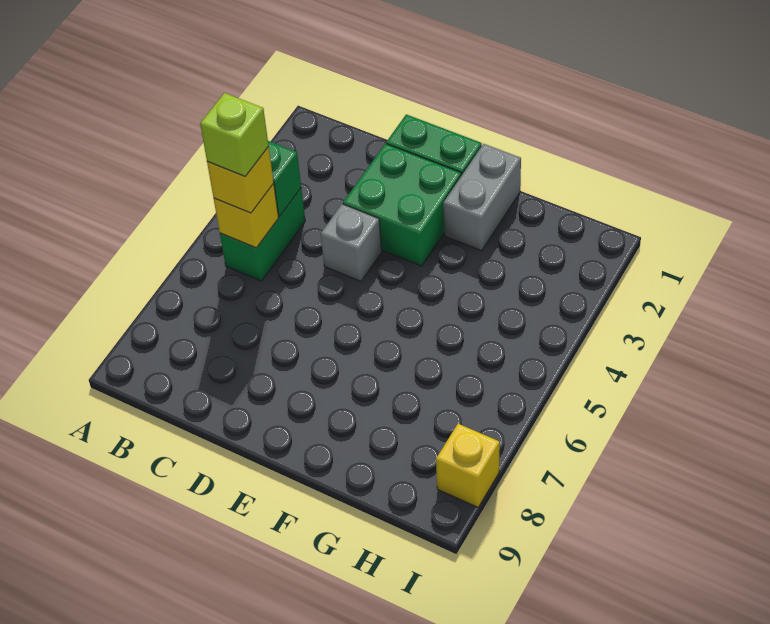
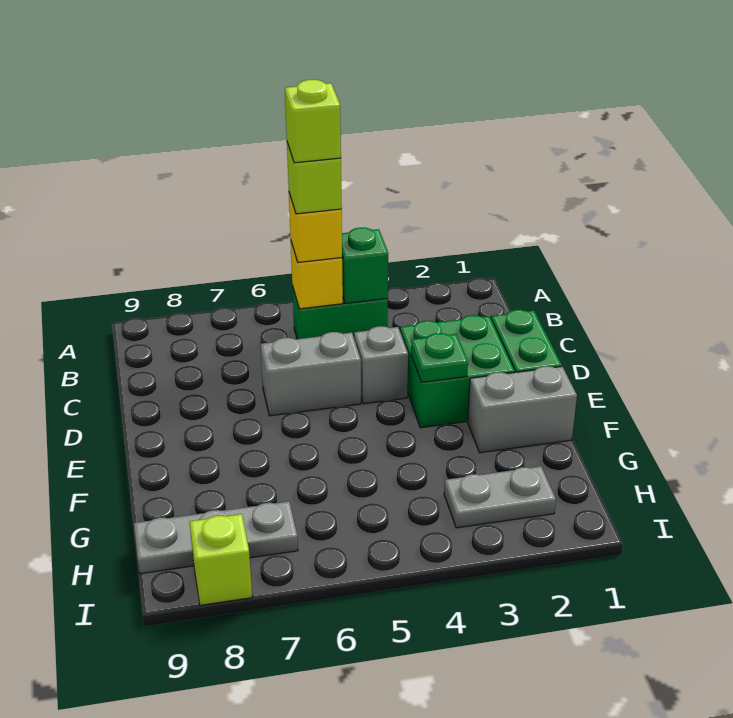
none -> lime brick B5 level 5
none -> grey brick D5:D6 level 1
none -> green plate E3 level 2
none -> grey plate H2:H3 level 1
none -> grey plate H7:H9 level 1
yellow brick I8 level 1 -> lime brick I8 level 1

